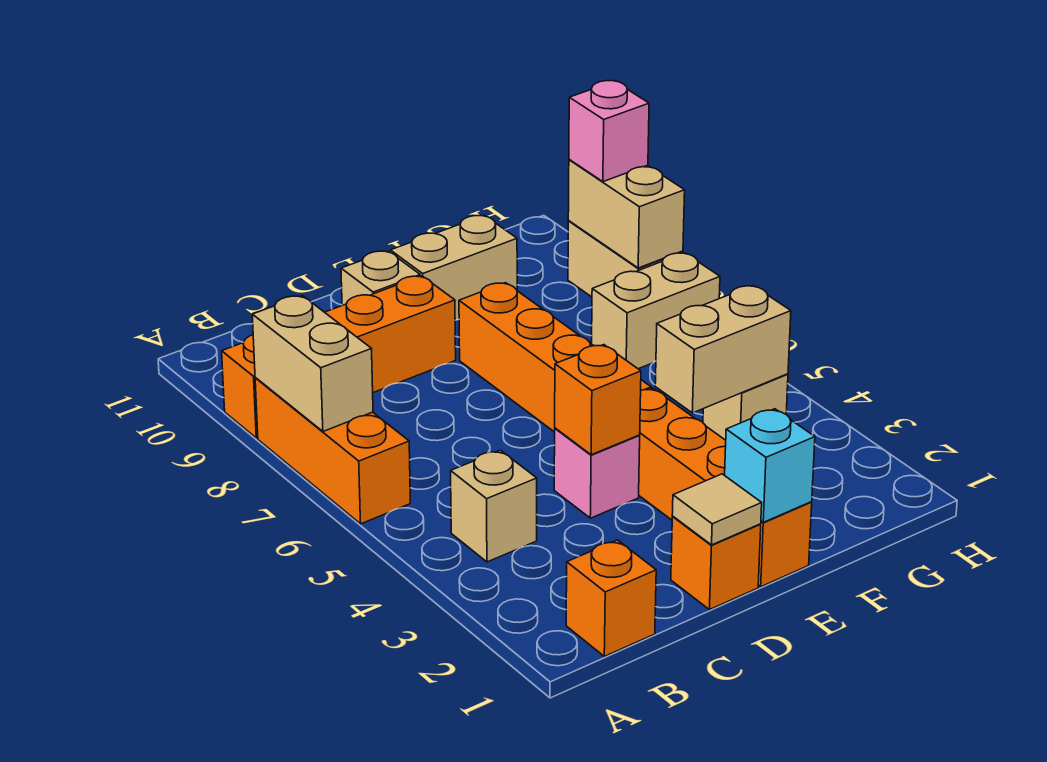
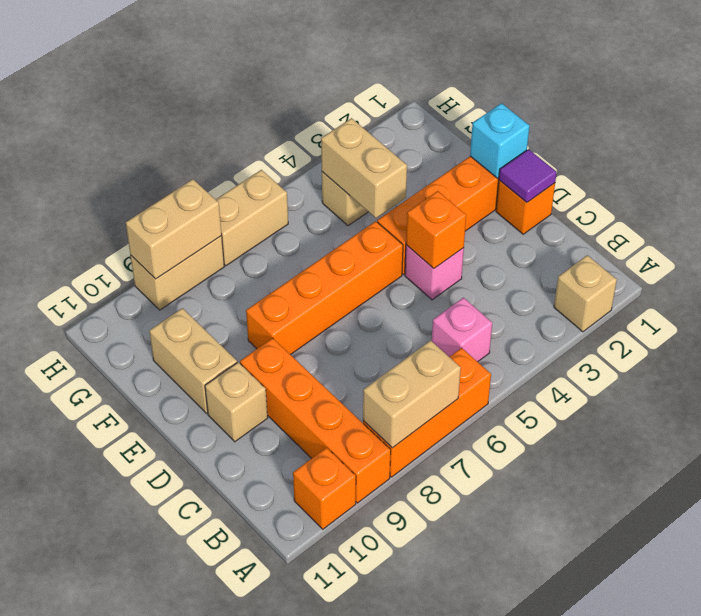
orange brick B1 level 1 -> orange brick A10 level 1
tan brick B4 level 1 -> tan brick A2 level 1
tan tile D1 level 2 -> purple tile D1 level 2
tan brick G7:H7 level 1 -> tan brick H6:H7 level 1
pink brick H9 level 3 -> pink brick B5 level 1

